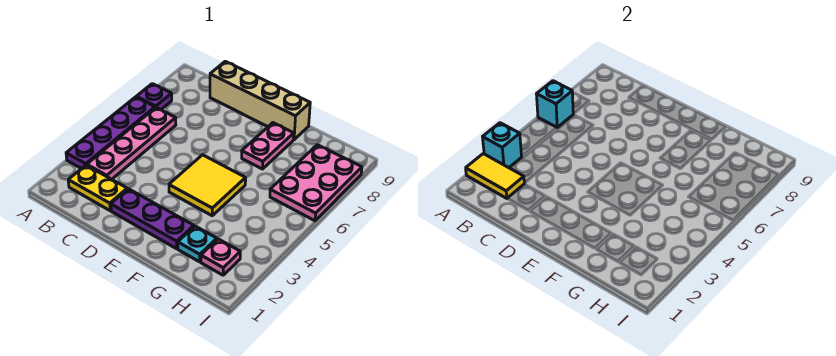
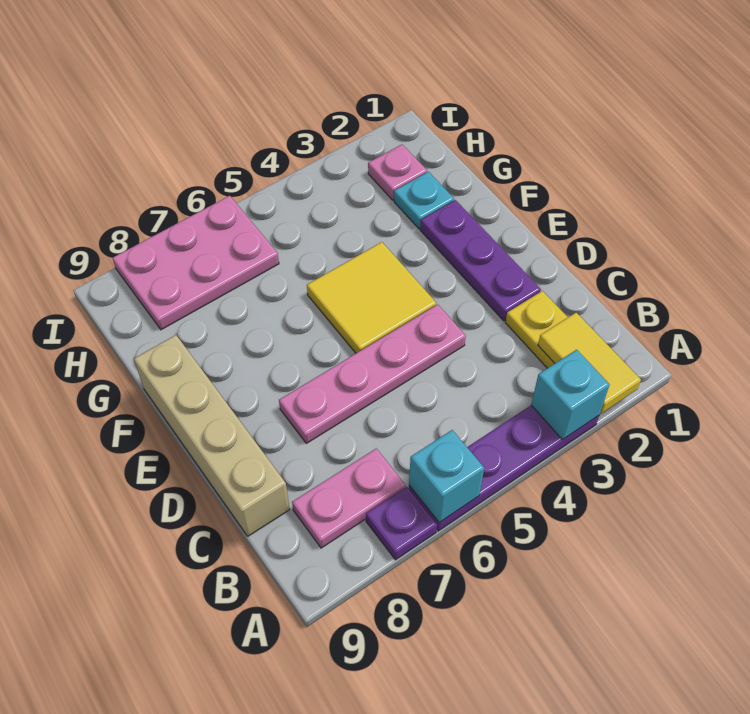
pink plate B3:B6 level 1 -> pink plate D4:D7 level 1
pink plate F7:F8 level 1 -> pink plate B7:B8 level 1

